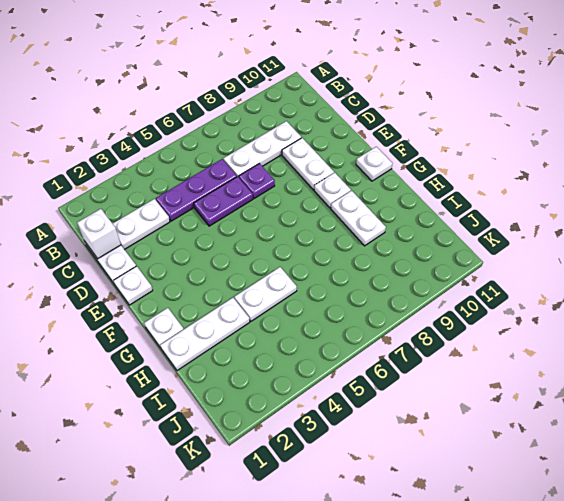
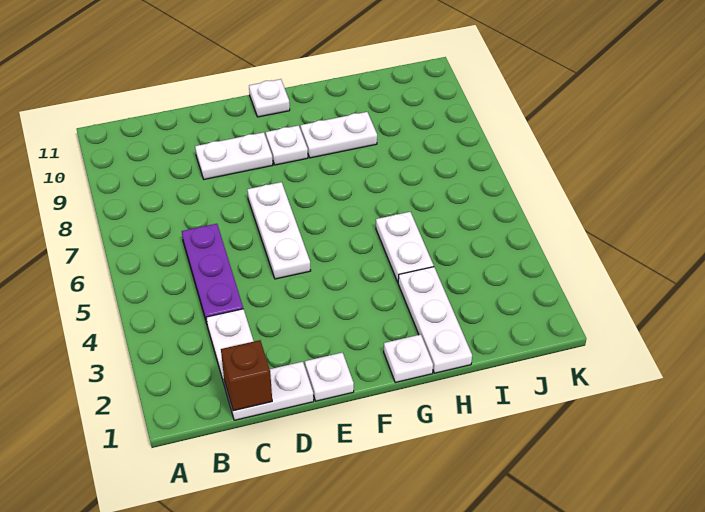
white brick C1 level 2 -> brown brick C1 level 2
white plate C7:C9 level 1 -> white plate E5:E7 level 1
purple plate D5:D6 level 1 -> none
purple plate D7 level 1 -> none

